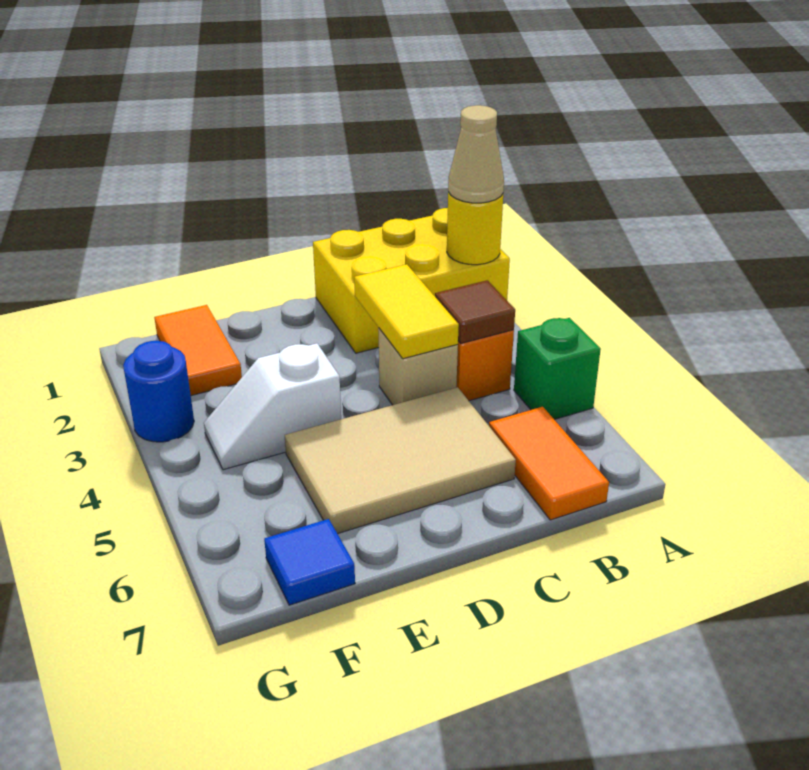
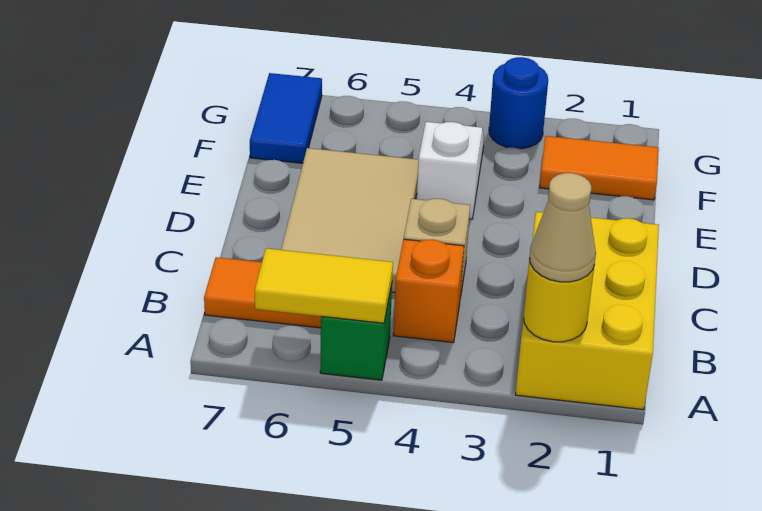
brown tile B4 level 2 -> none
yellow tile C3:C4 level 2 -> yellow tile A5:A6 level 2
blue tile F7 level 1 -> blue tile F7:G7 level 1

